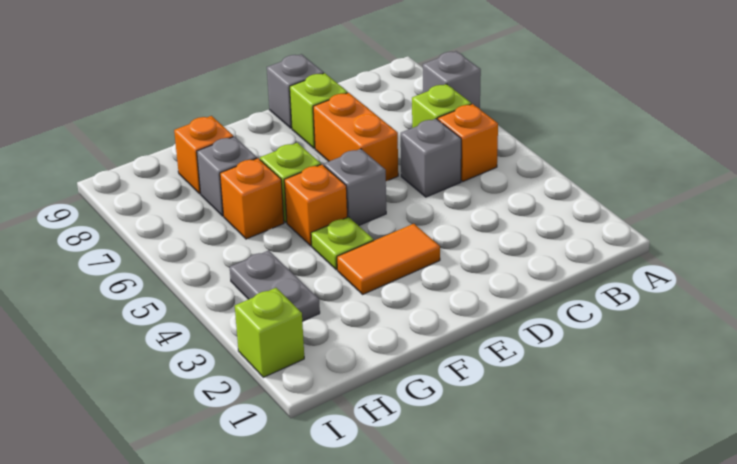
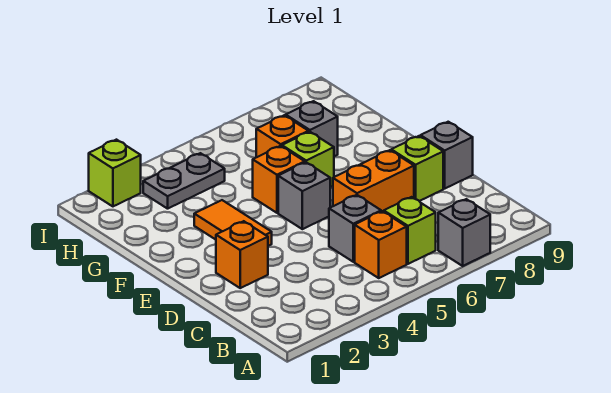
lime plate F4 level 1 -> none
orange brick G8 level 1 -> orange brick D2 level 1

